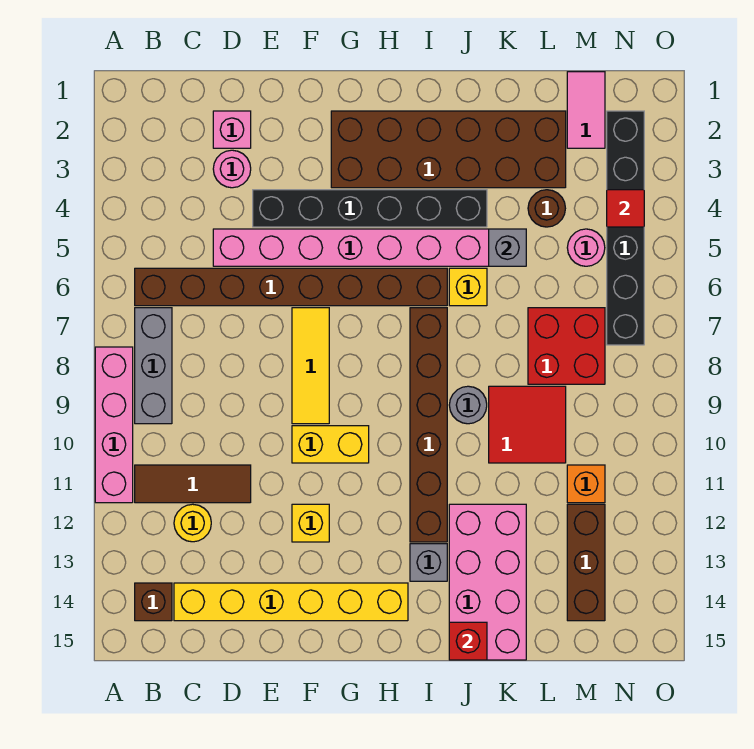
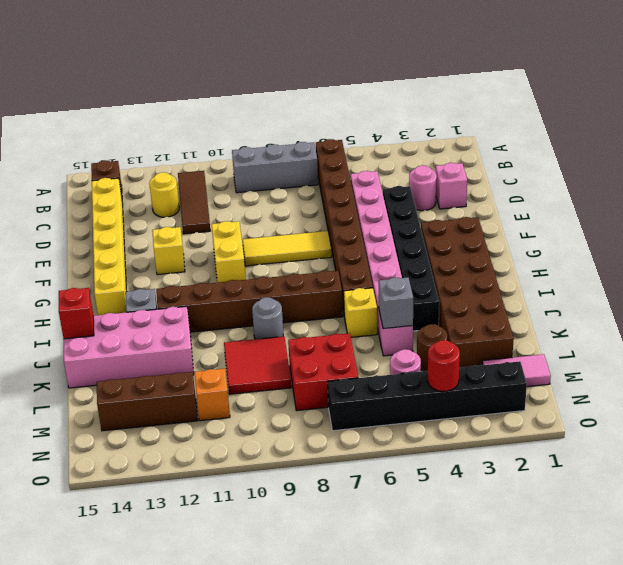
pink brick A8:A11 level 1 -> none
red tile N4 level 2 -> red round brick N4 level 2

